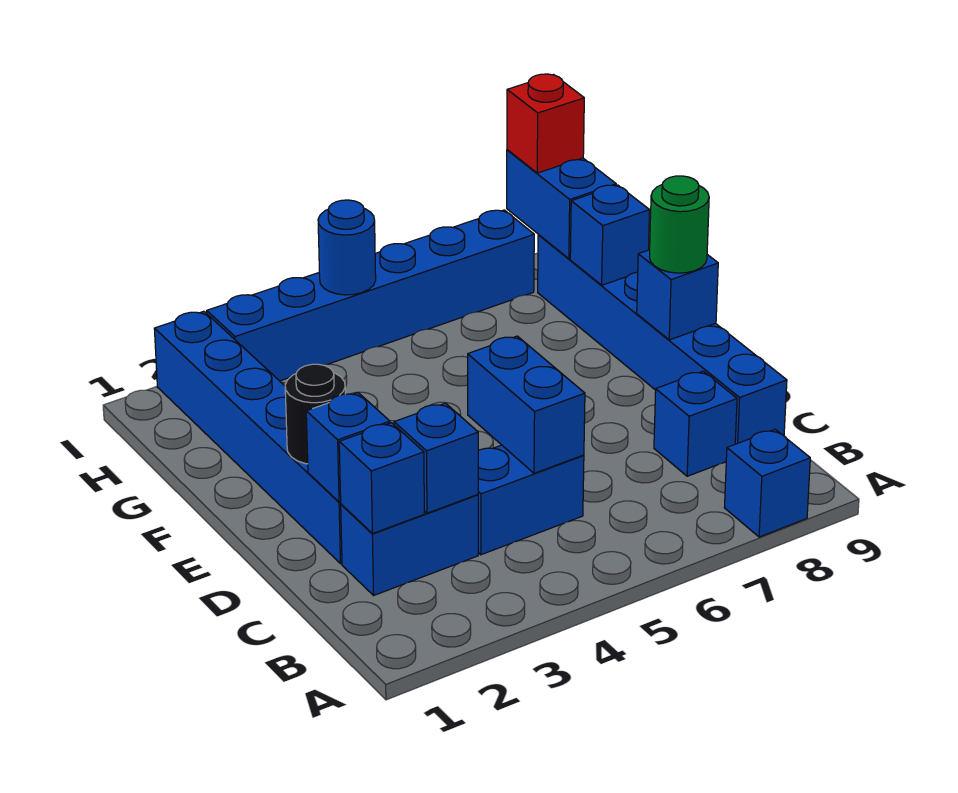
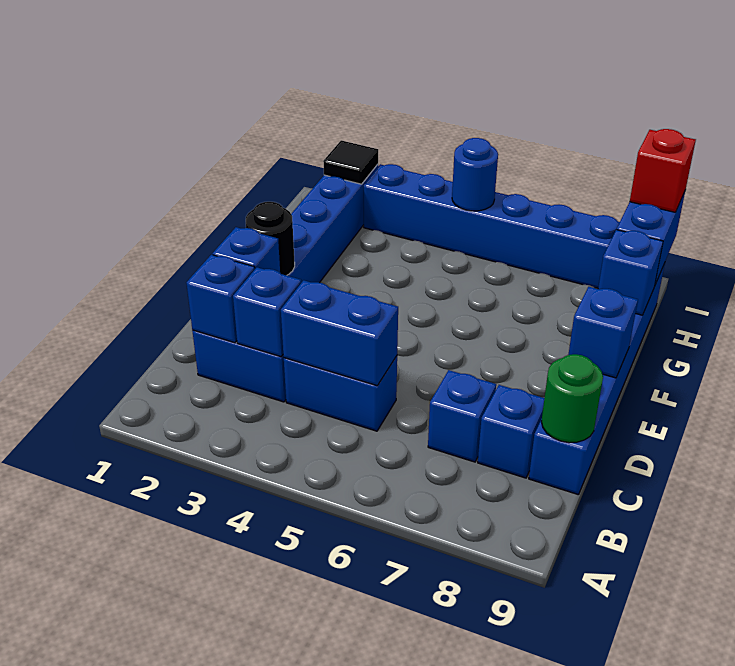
blue brick A8 level 1 -> blue brick C7 level 1
blue brick C5:D5 level 2 -> blue brick C4:C5 level 2
green round brick E9 level 3 -> green round brick C9 level 2
none -> black tile I2 level 2

